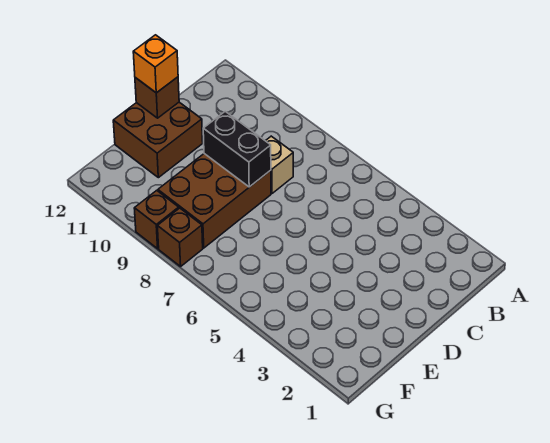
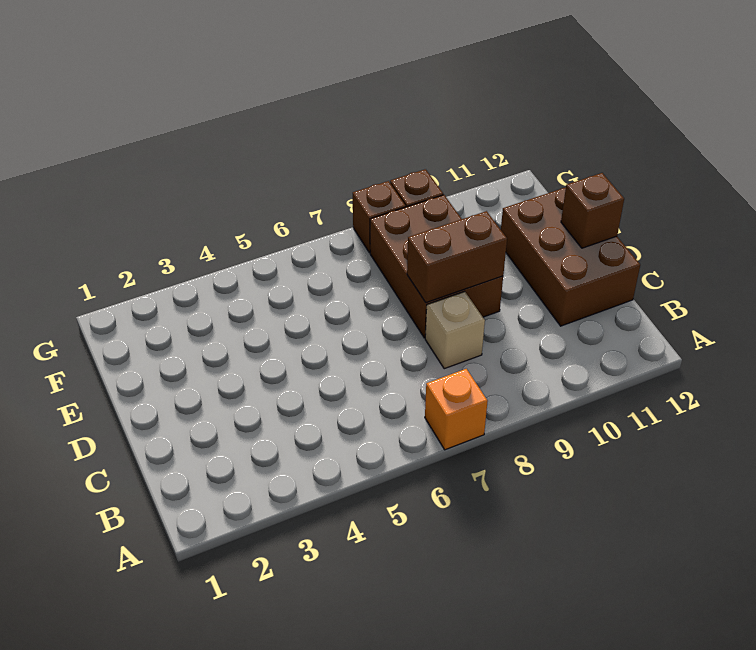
black brick D8:D9 level 2 -> brown brick D8:D9 level 2
brown brick D11:E12 level 1 -> brown brick C11:E12 level 1
orange brick D12 level 3 -> orange brick A7 level 1

